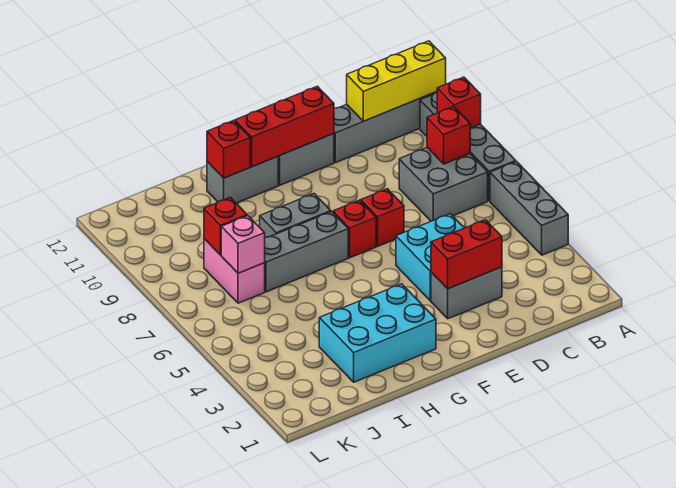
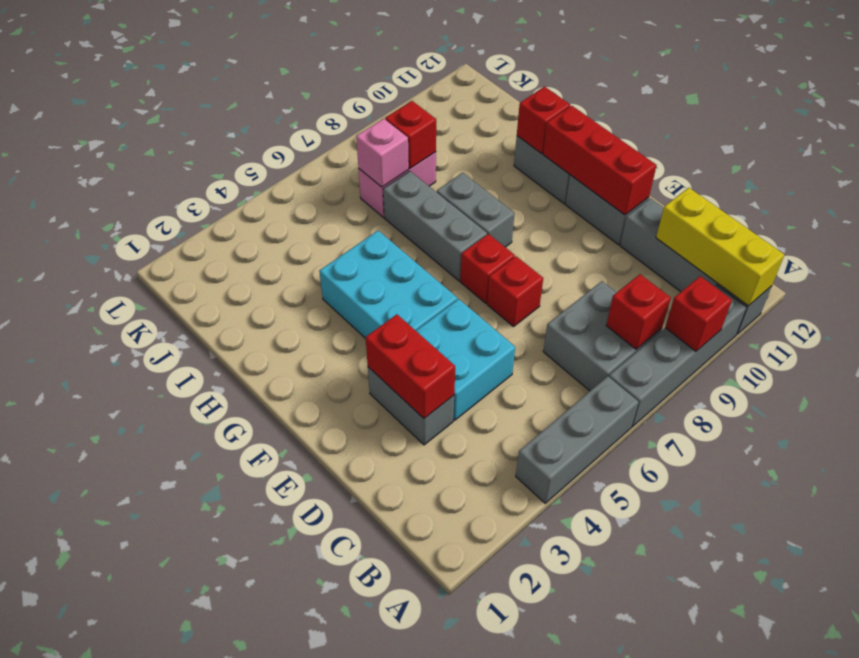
cyan brick G2:I3 level 1 -> cyan brick F4:H5 level 1

